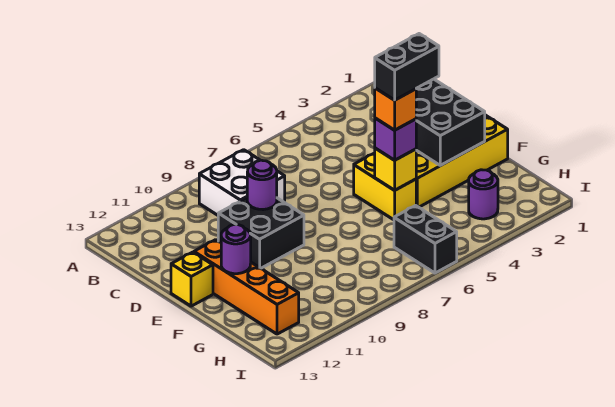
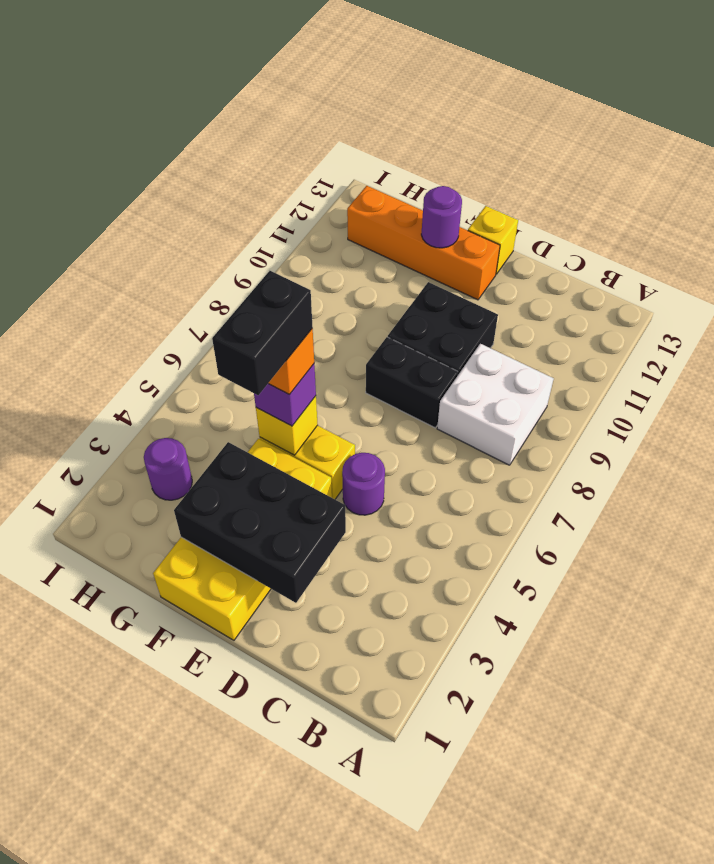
purple round brick D9 level 2 -> purple round brick D5 level 1
black brick H6:I6 level 1 -> black brick D8:E8 level 1

